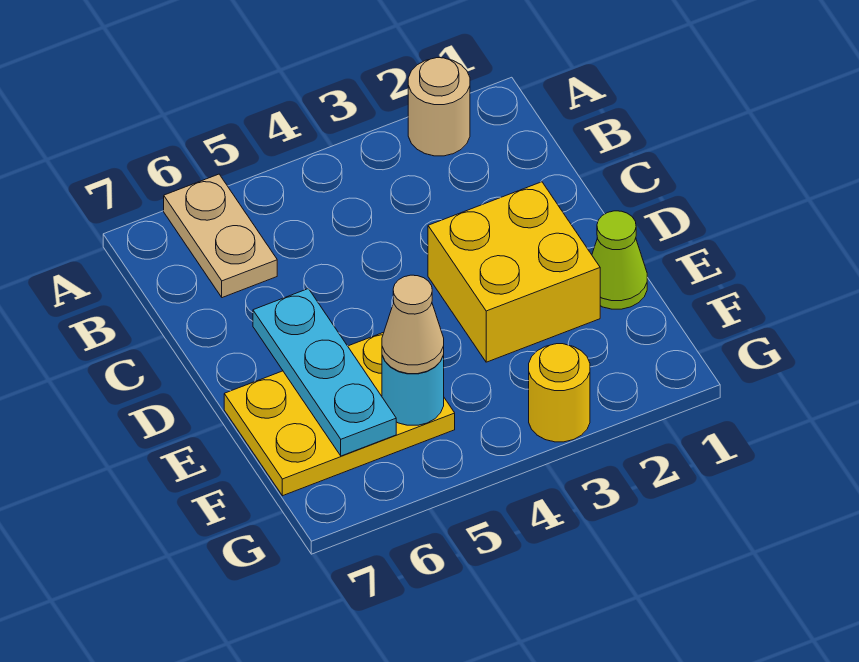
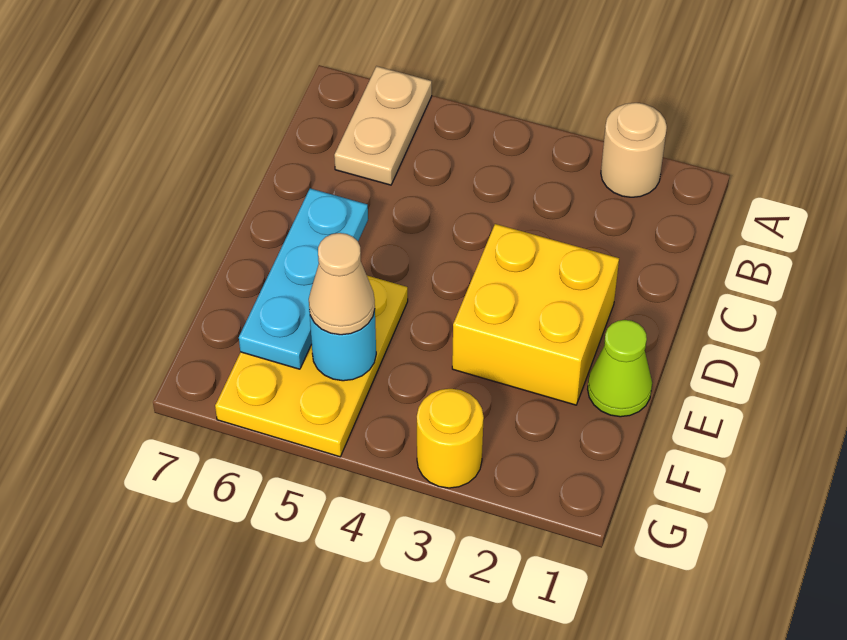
yellow plate E5:F7 level 1 -> yellow plate E5:G6 level 1

